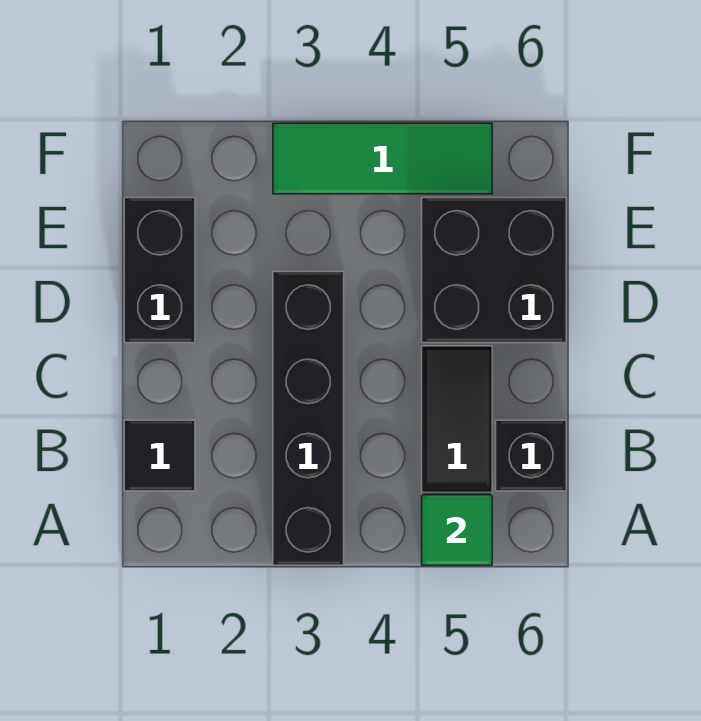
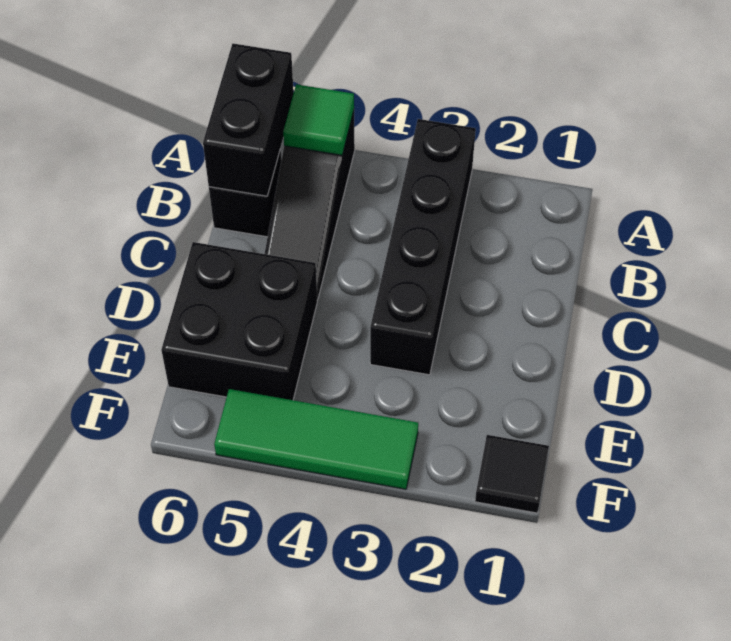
black tile B1 level 1 -> black tile F1 level 1
black brick D1:E1 level 1 -> black brick A6:B6 level 2

